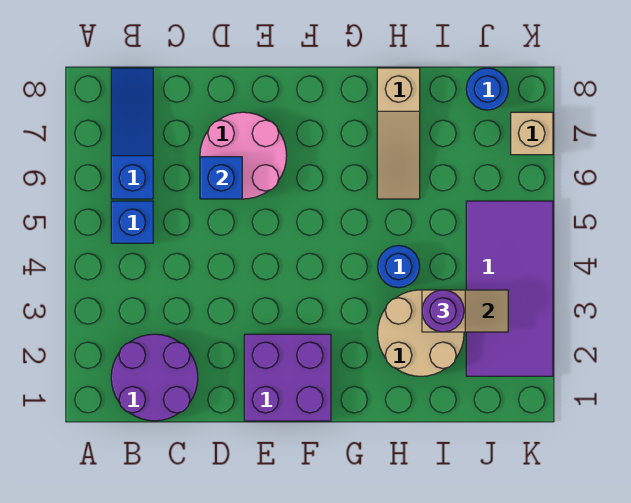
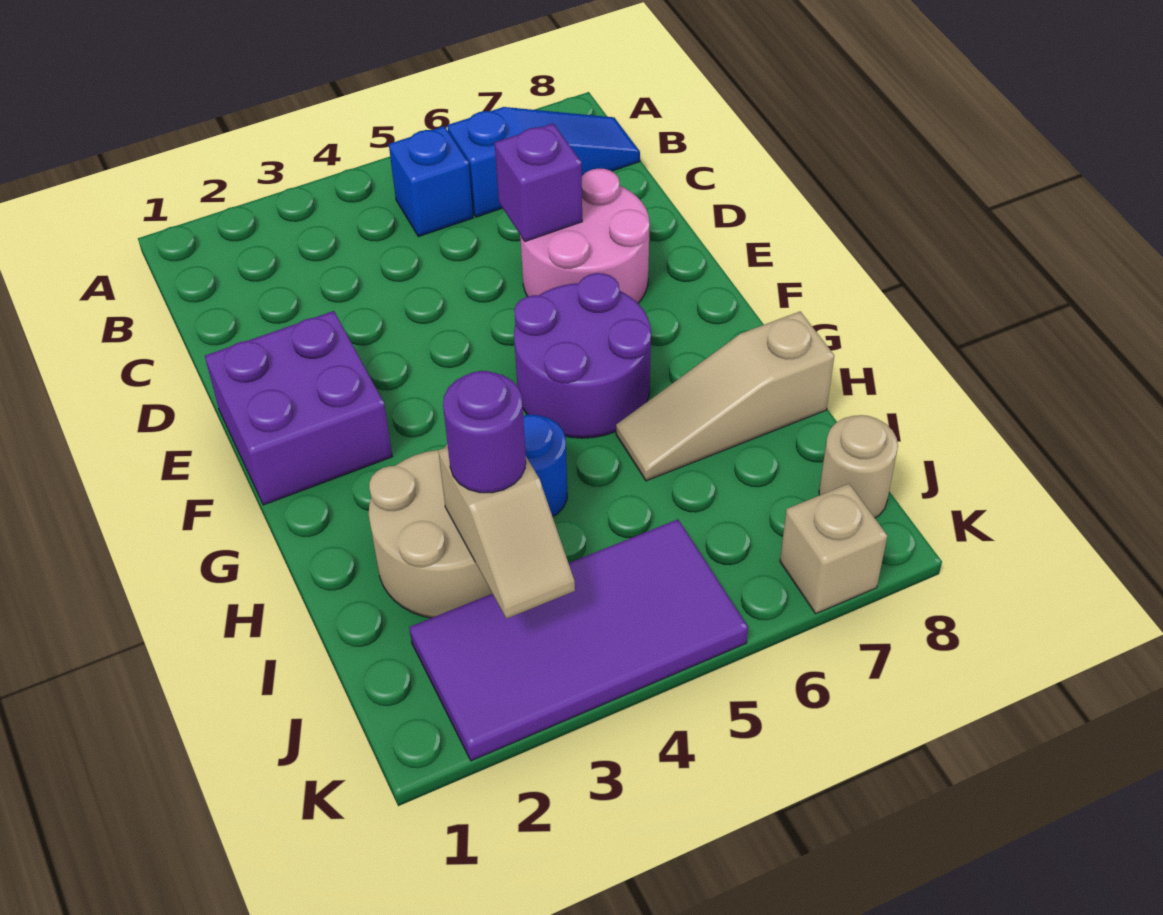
purple round brick B1:C2 level 1 -> purple round brick F5:G6 level 1
blue brick D6 level 2 -> purple brick D6 level 2
blue round brick J8 level 1 -> tan round brick J8 level 1

